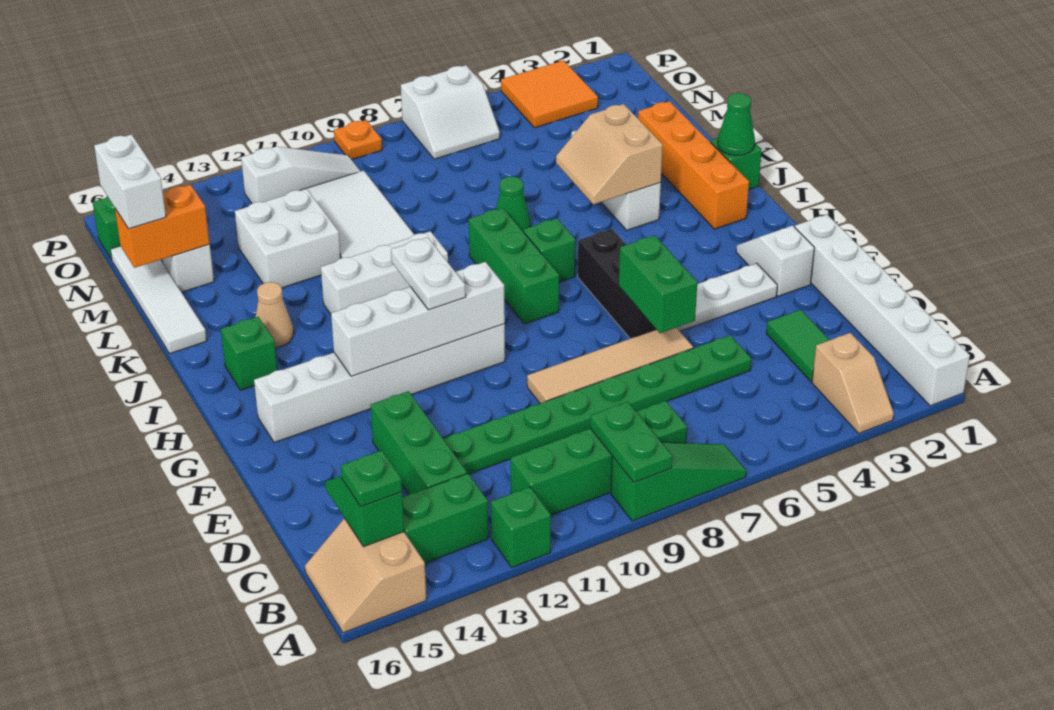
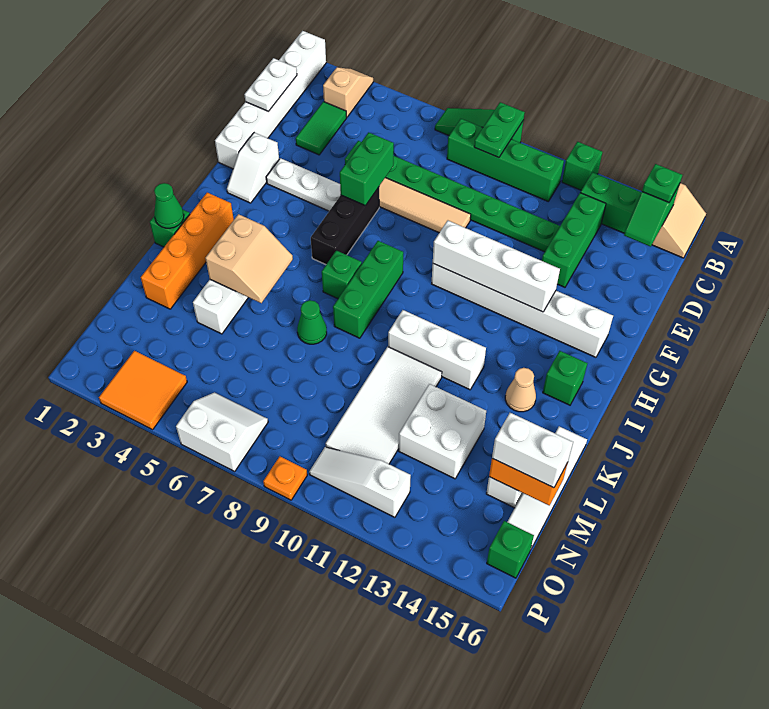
white plate G11:H11 level 3 -> white plate C1:D1 level 2
white brick M16:N16 level 3 -> white brick M15:M16 level 3

